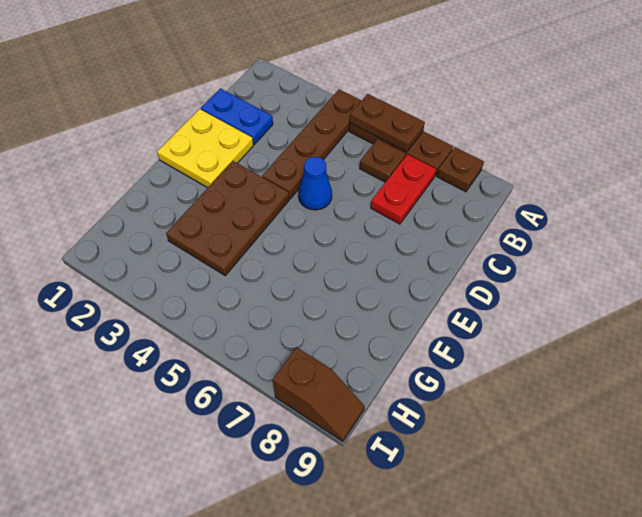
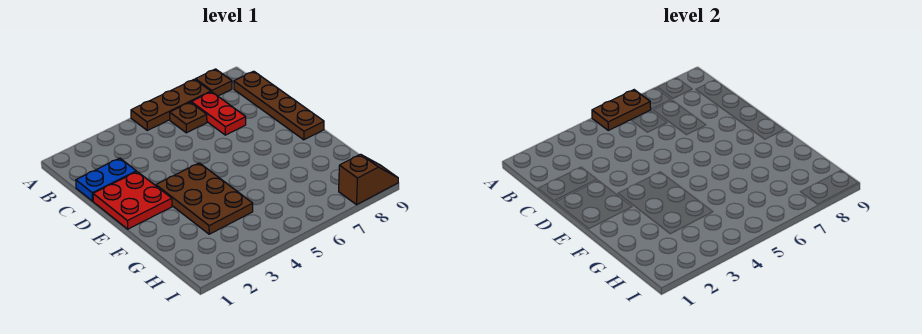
brown plate A4:D4 level 1 -> brown plate B9:E9 level 1
yellow plate D1:E2 level 1 -> red plate D1:E2 level 1
blue cone D5 level 1 -> none

